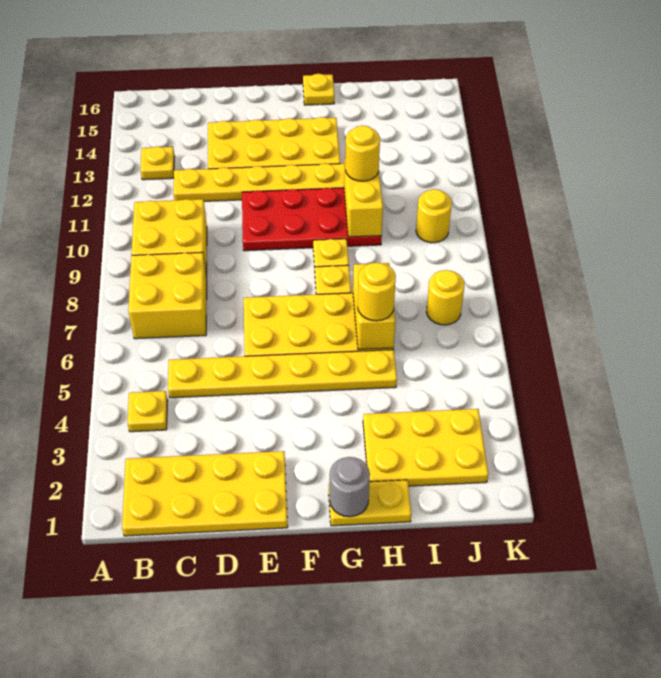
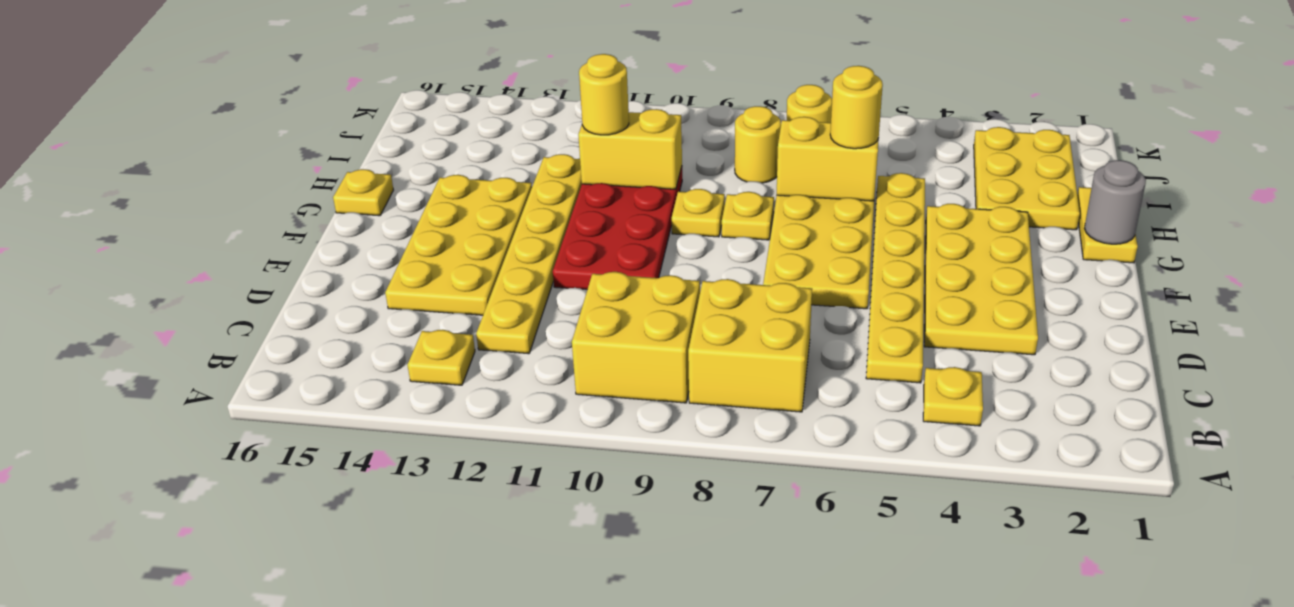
yellow plate B1:E2 level 1 -> yellow plate D3:G4 level 1
yellow round brick J10 level 1 -> yellow round brick I8 level 1

